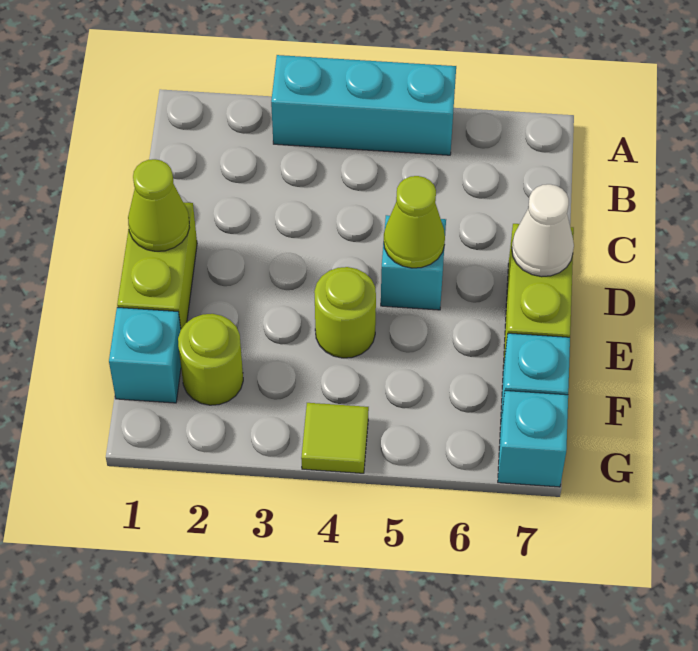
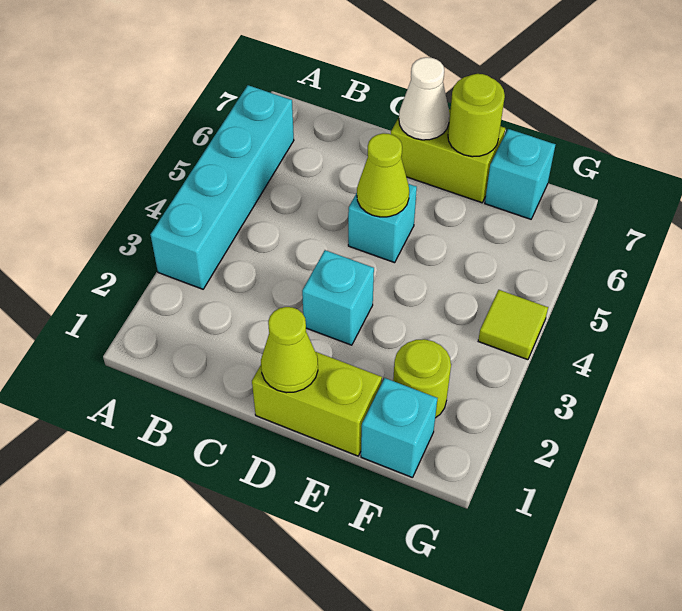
cyan brick A3:A5 level 1 -> cyan brick A3:A6 level 1
lime round brick E4 level 1 -> lime round brick E7 level 2
cyan brick G7 level 1 -> cyan brick D3 level 1

